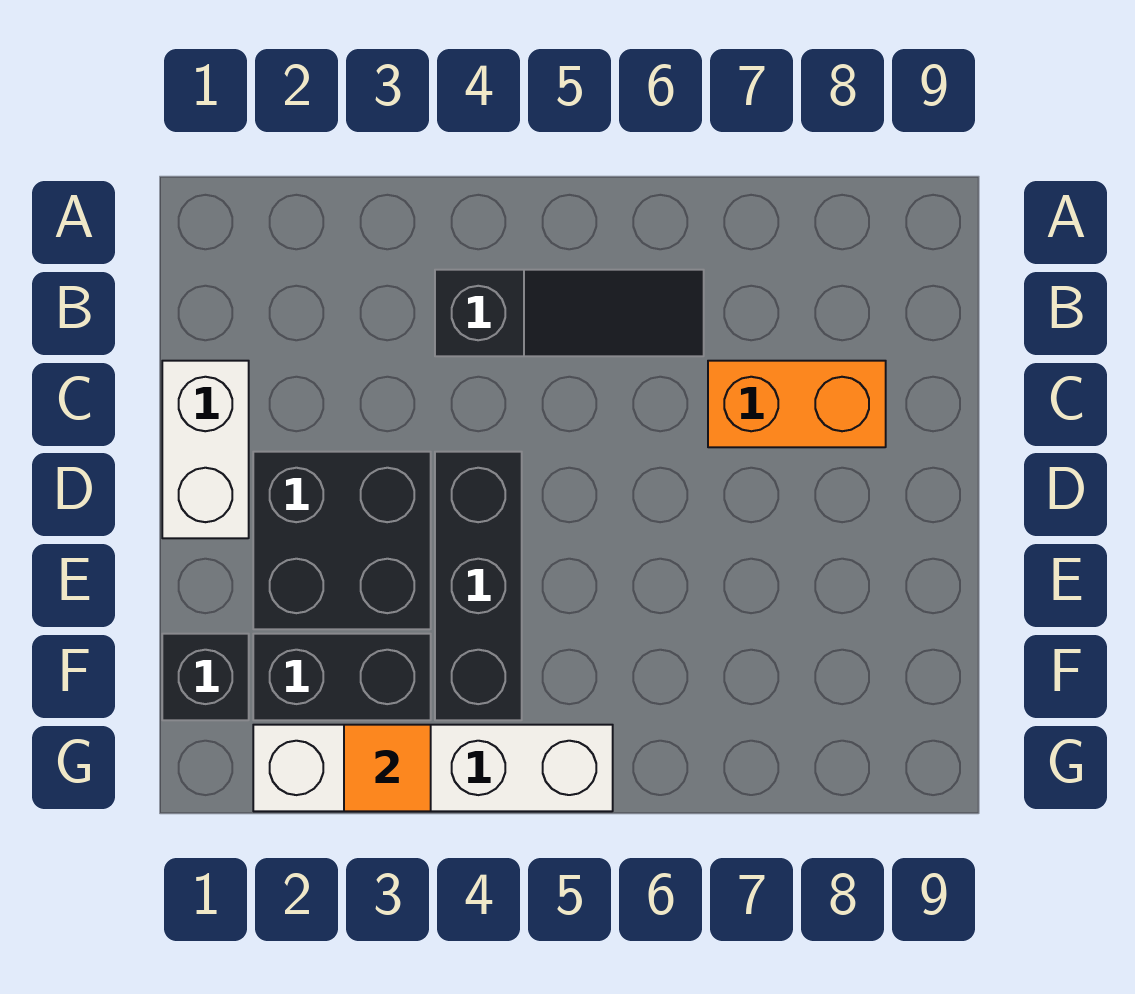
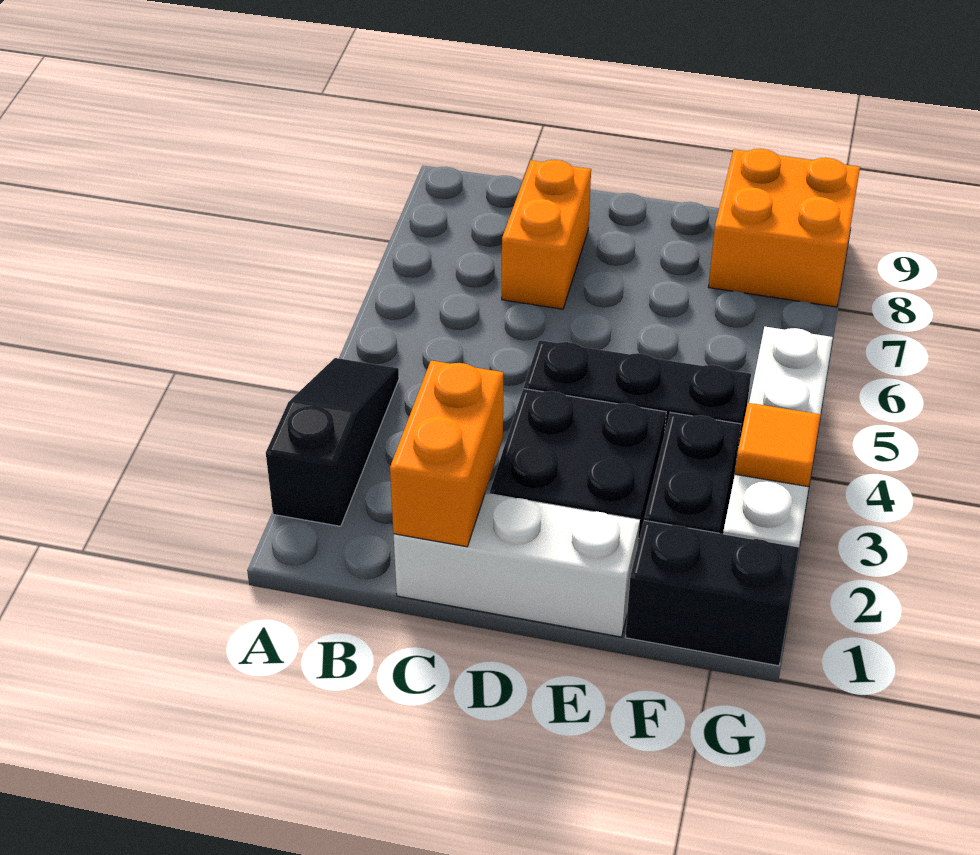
black slope B4:B6 level 1 top 4 -> black slope A2:A4 level 1 top 2
white brick C1:D1 level 1 -> white brick C1:E1 level 1
none -> orange brick C1:C2 level 2
black brick F1 level 1 -> black brick F1:G1 level 1
none -> orange brick F8:G9 level 1

